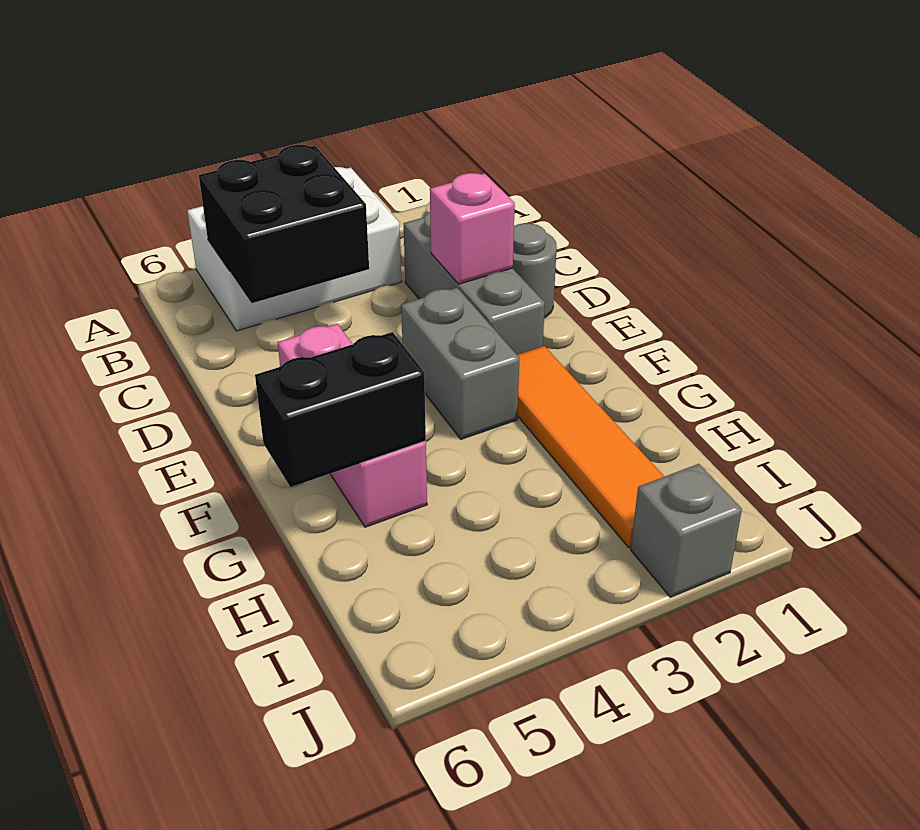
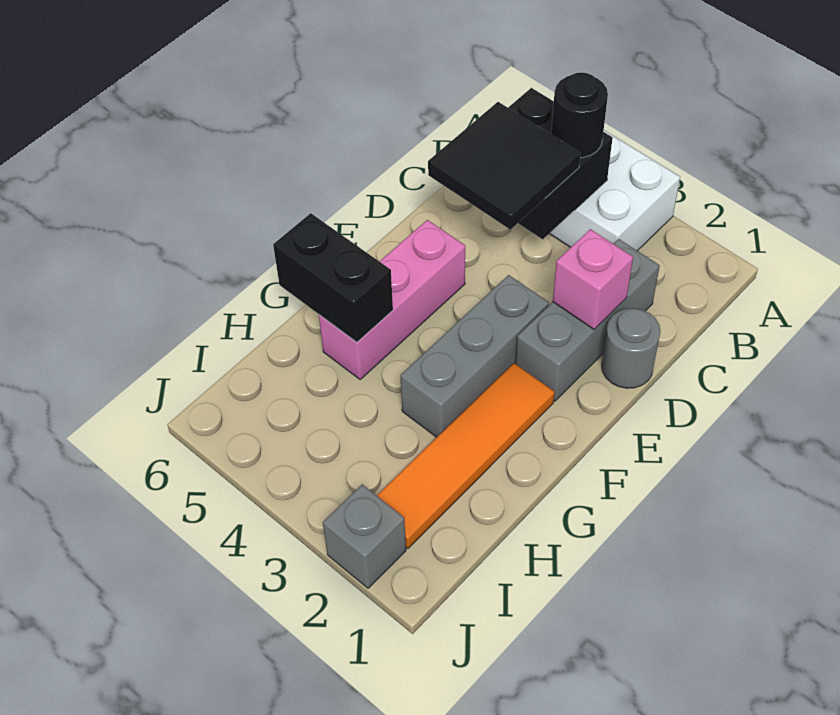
none -> black round brick B4 level 3
none -> black tile C4:D5 level 3
grey brick E3:F3 level 1 -> grey brick E3:G3 level 1

